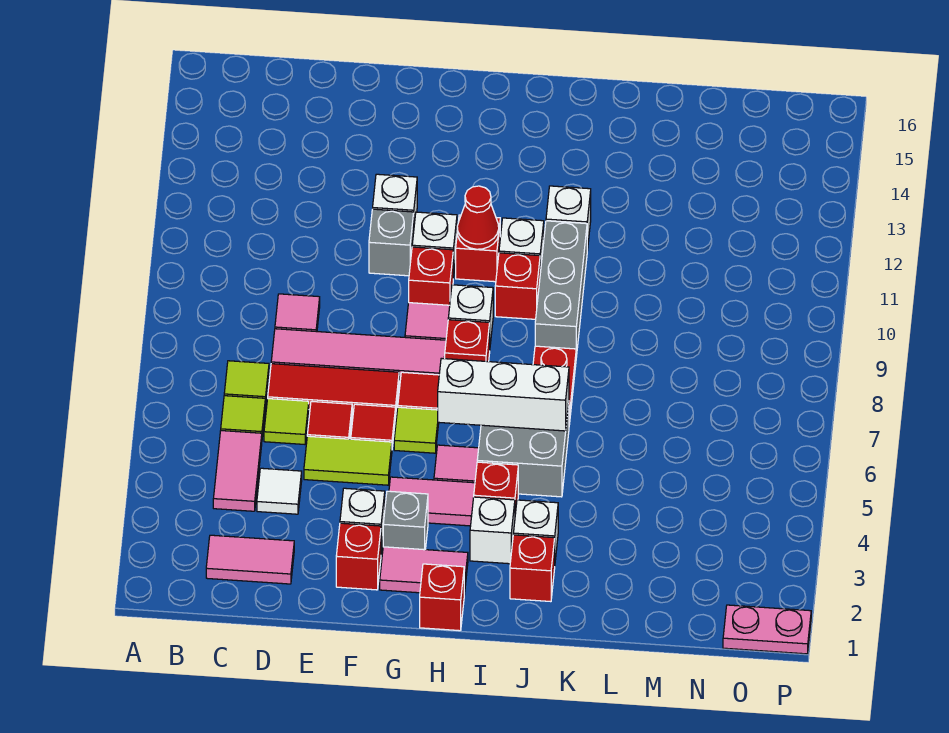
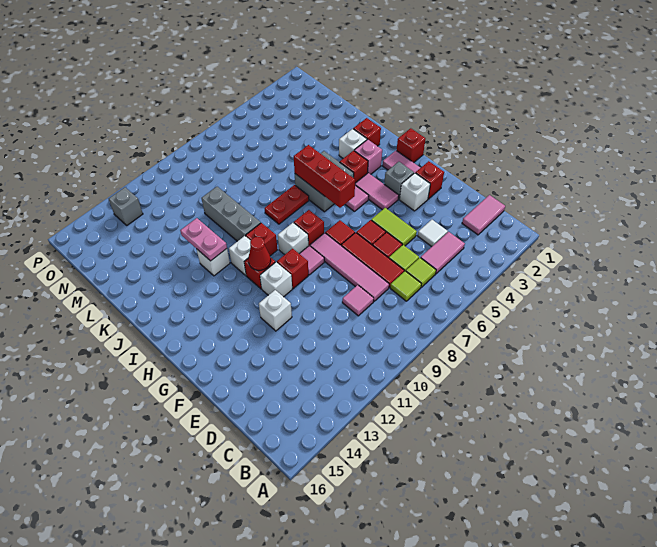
pink tile C2:D2 level 1 -> pink tile C1:C2 level 1
grey brick F11 level 1 -> grey brick O13 level 1
lime tile G6 level 1 -> none
white brick H6:J6 level 2 -> red brick H6:J6 level 2
white brick I3 level 1 -> pink brick I3 level 1
grey brick J9:J11 level 1 -> grey brick J10:L10 level 1
pink plate O1:P1 level 1 -> pink plate J12:K12 level 2

